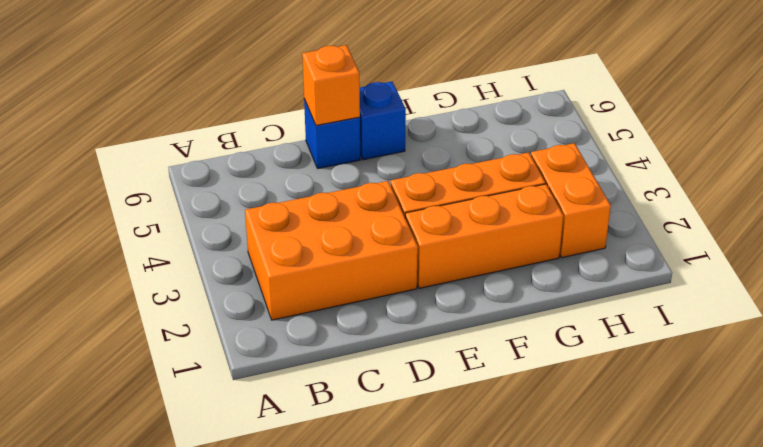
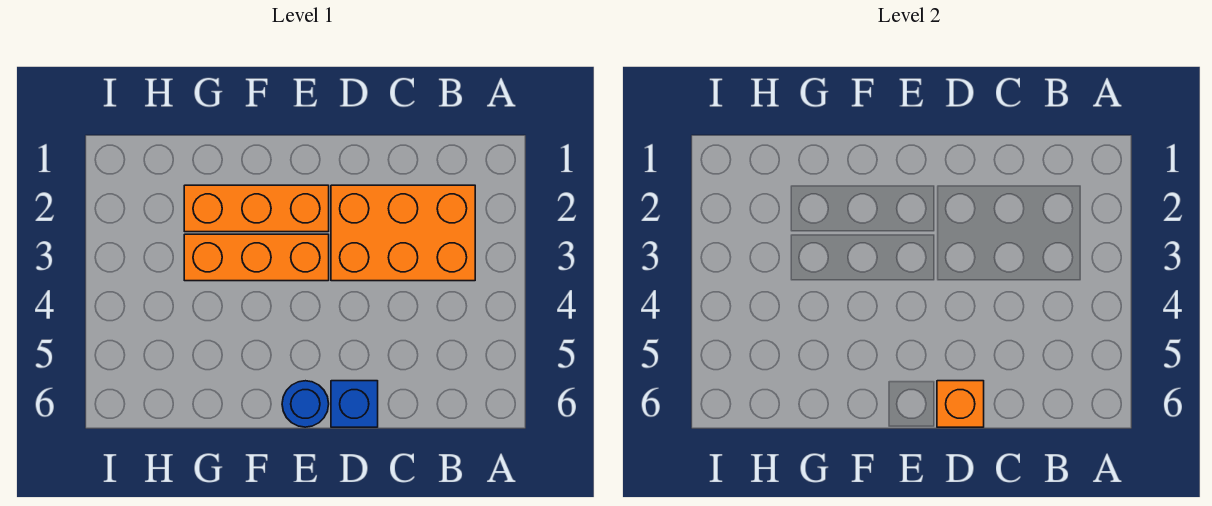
blue brick E6 level 1 -> blue round brick E6 level 1
orange brick H2:H3 level 1 -> none

